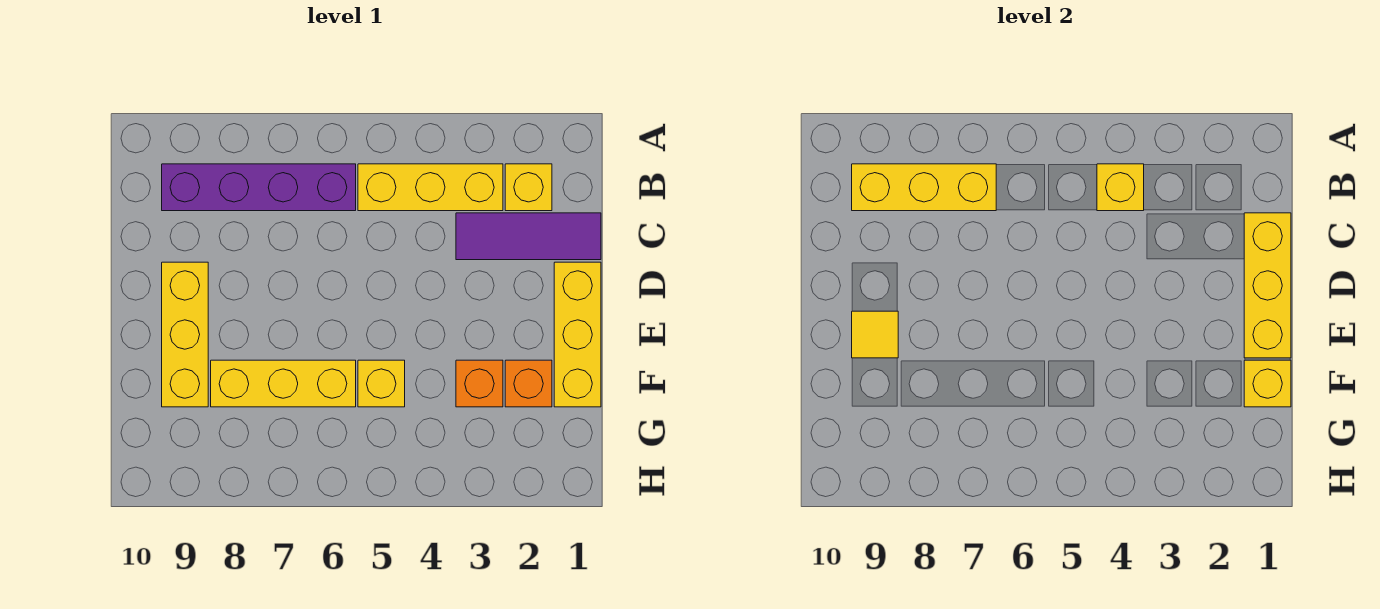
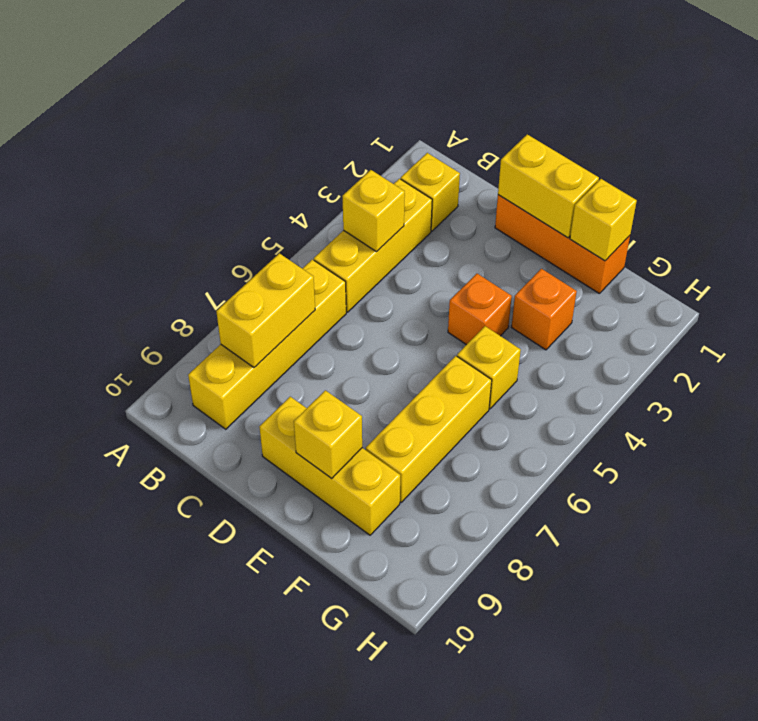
purple brick B6:B9 level 1 -> yellow brick B6:B9 level 1
yellow brick B7:B9 level 2 -> yellow brick B7:B8 level 2
purple tile C1:C3 level 1 -> none
yellow brick C1:E1 level 2 -> yellow brick D1:E1 level 2
yellow brick D1:F1 level 1 -> orange brick D1:F1 level 1
yellow tile E9 level 2 -> yellow brick E9 level 2
orange brick F2 level 1 -> orange brick E4 level 1

